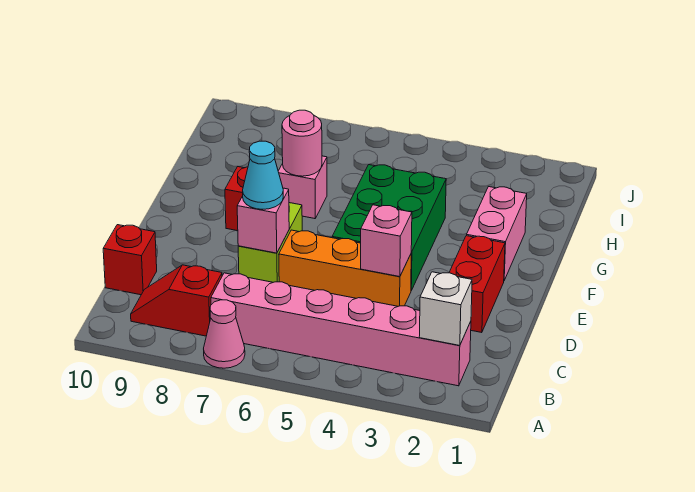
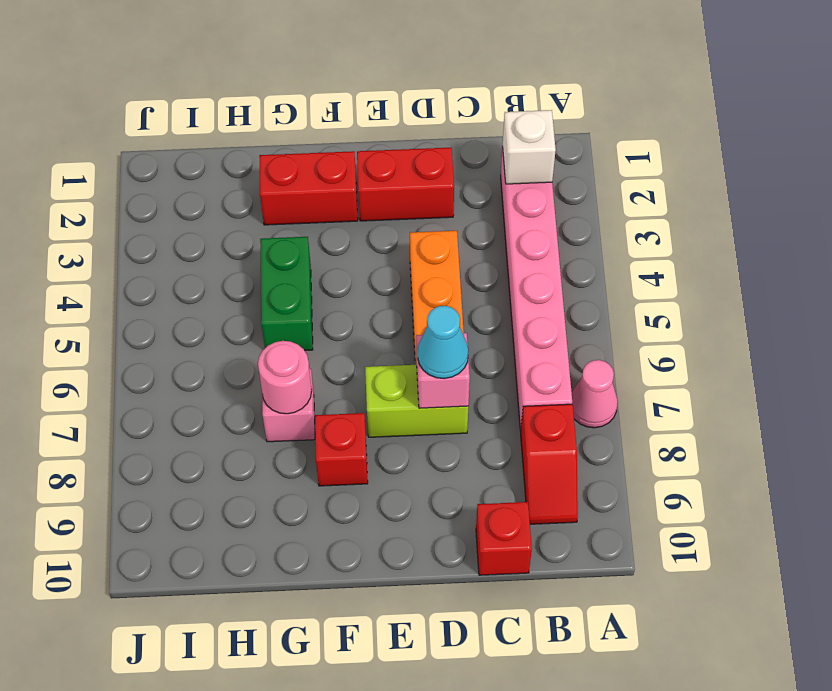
pink brick D4 level 2 -> none
green brick E4:G5 level 1 -> green brick G4:G5 level 1
pink brick F2:G2 level 1 -> red brick F2:G2 level 1

